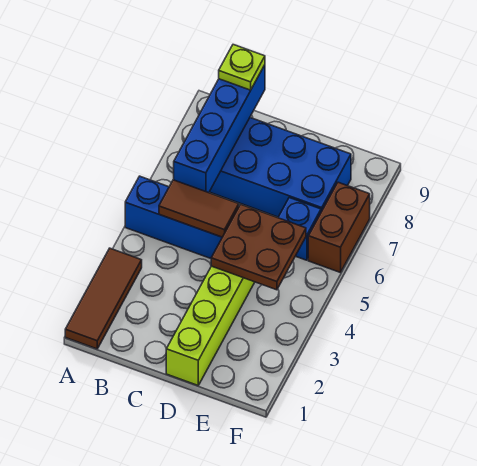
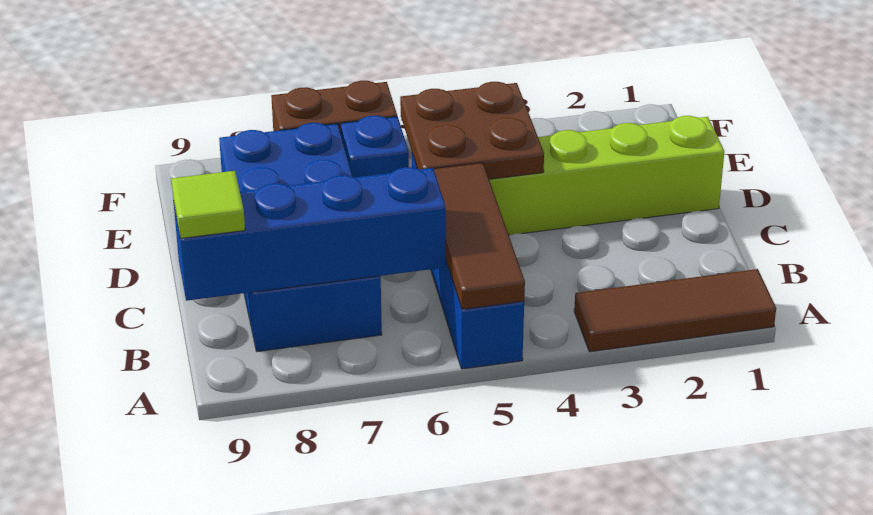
brown tile B5:C5 level 2 -> brown tile A5:C5 level 2
lime plate B9 level 3 -> lime tile B9 level 3

